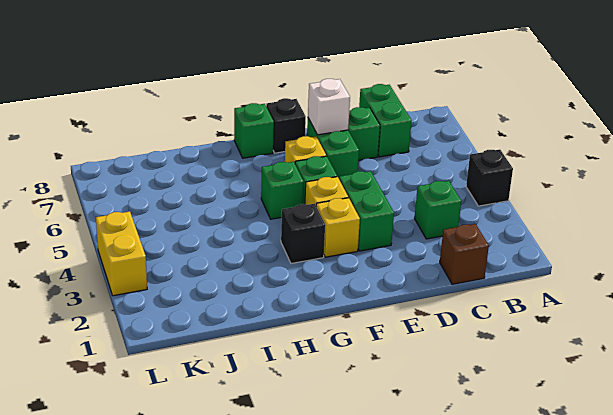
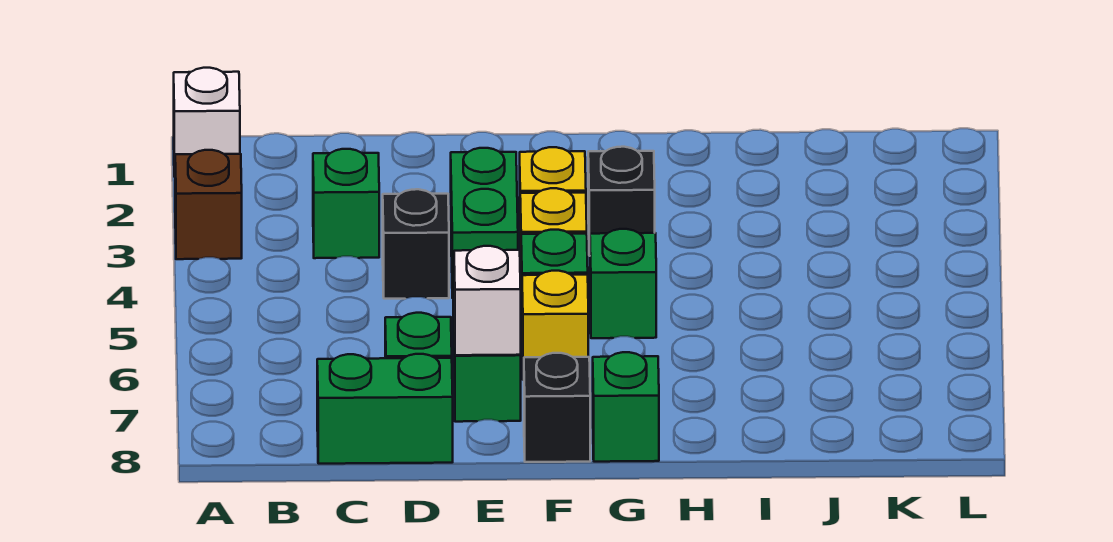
none -> white brick A1 level 1
black brick A4 level 1 -> black brick D4 level 1
brown brick C1 level 1 -> brown brick A3 level 1
green brick C7:C8 level 1 -> green brick C8:D8 level 1
yellow brick L3:L4 level 1 -> none

